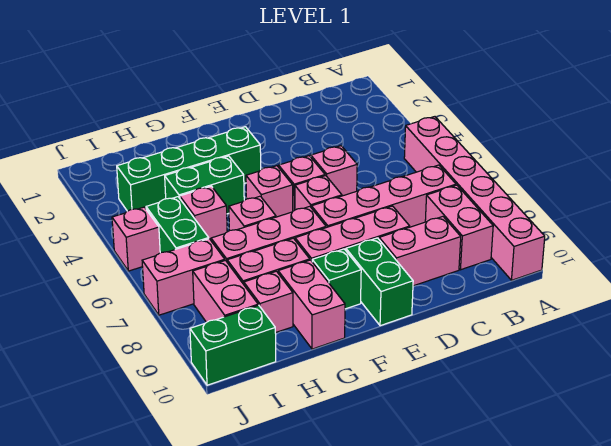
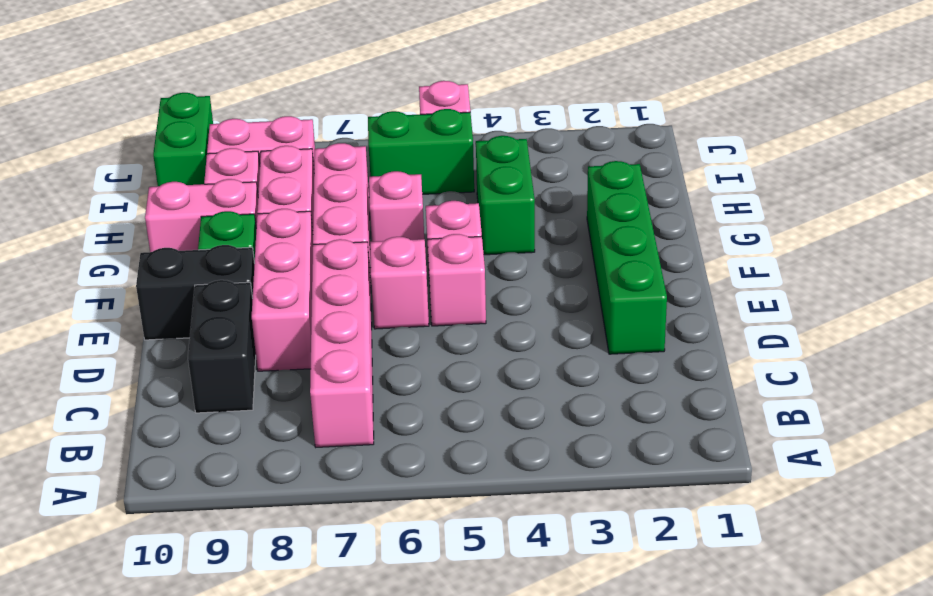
pink brick A5:A10 level 1 -> none
pink brick B8:B9 level 1 -> none
pink brick C9:D9 level 1 -> black brick C9:D9 level 1
pink brick D5 level 1 -> none
green brick E9:E10 level 1 -> black brick E9:E10 level 1
green brick F3:I3 level 1 -> green brick D2:G2 level 1
pink brick H5 level 1 -> none
pink brick I7:J7 level 1 -> none

